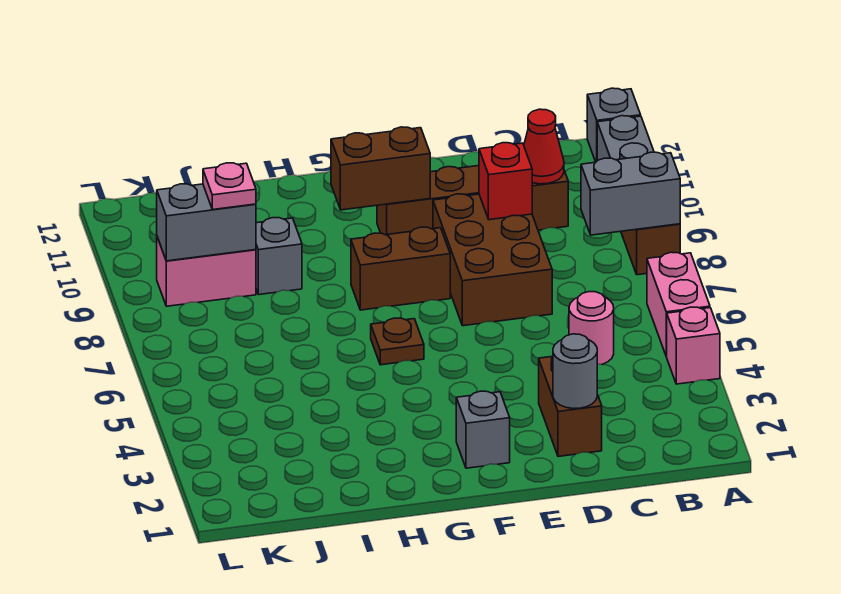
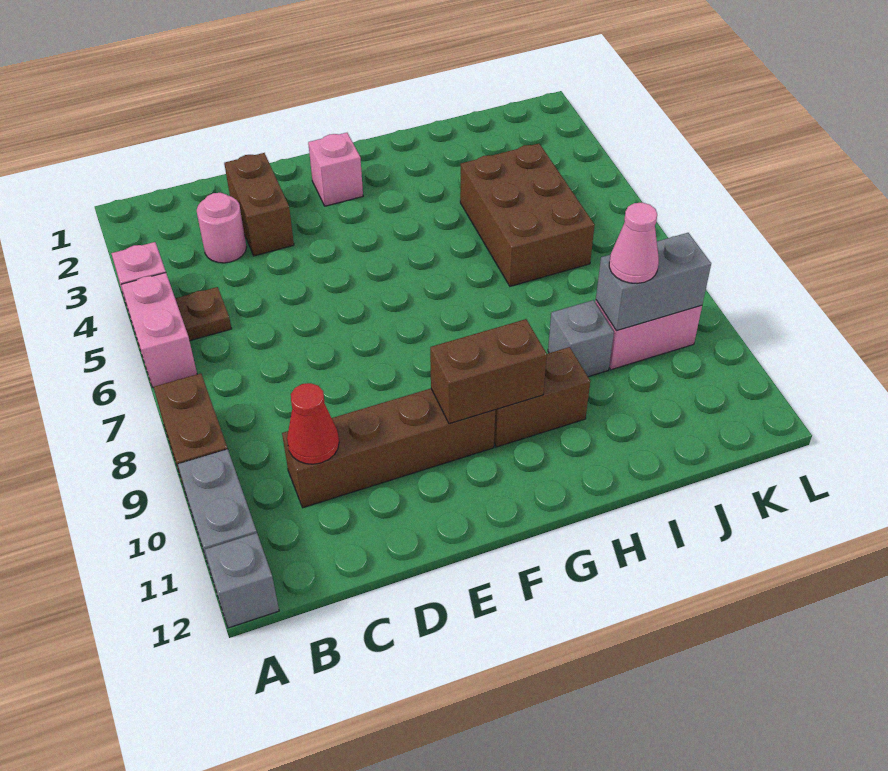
grey brick A8:B8 level 2 -> none
pink round brick C5 level 1 -> pink round brick C3 level 1
grey round brick D2 level 2 -> none
brown brick D7:E9 level 1 -> brown brick I4:J6 level 1
red brick D9 level 2 -> none
grey brick F2 level 1 -> pink brick F2 level 1
brown brick F8:G8 level 1 -> brown brick G10:H10 level 1
brown plate G6 level 1 -> brown plate B5 level 1
pink plate J9 level 3 -> pink cone J9 level 3

